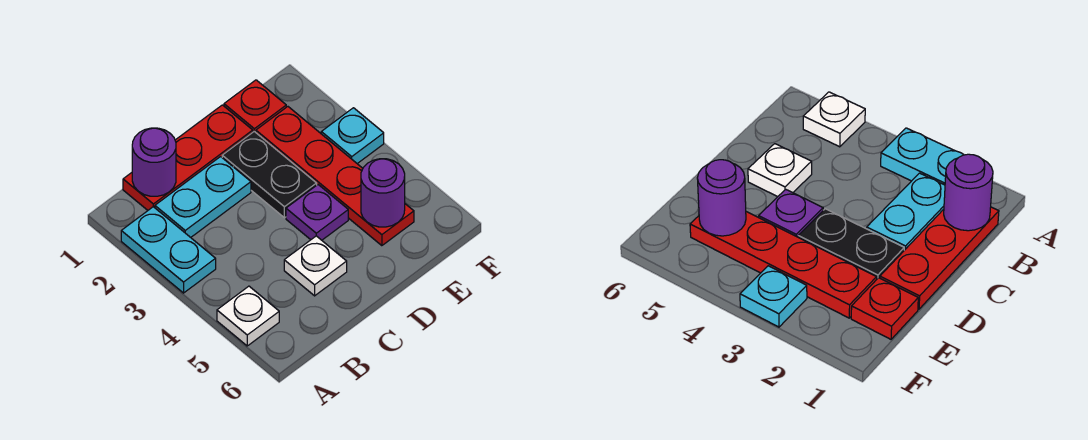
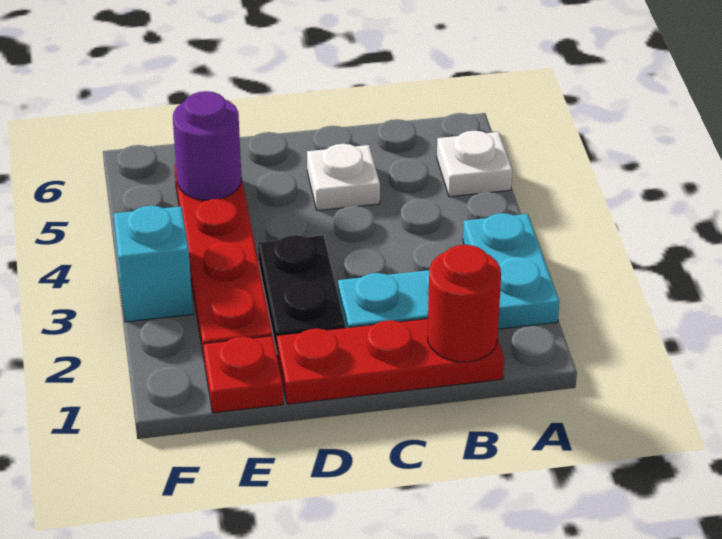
purple round brick B1 level 2 -> red round brick B1 level 2
purple plate D4 level 1 -> none
cyan plate F3 level 1 -> cyan brick F3 level 1

